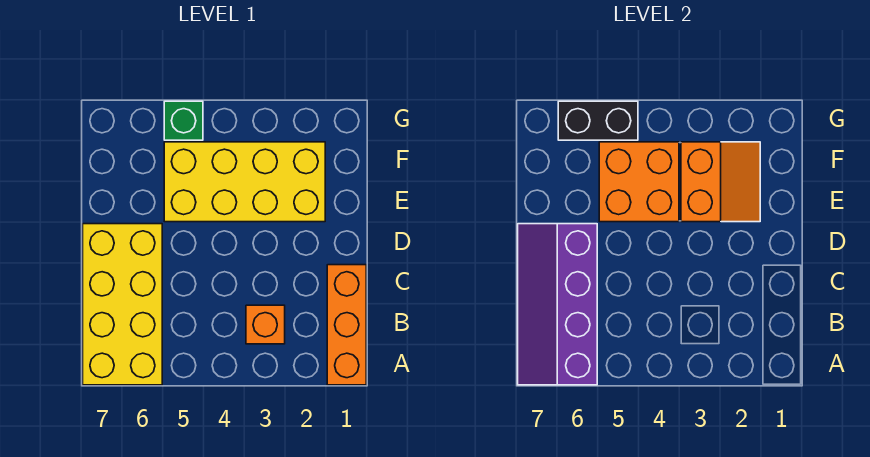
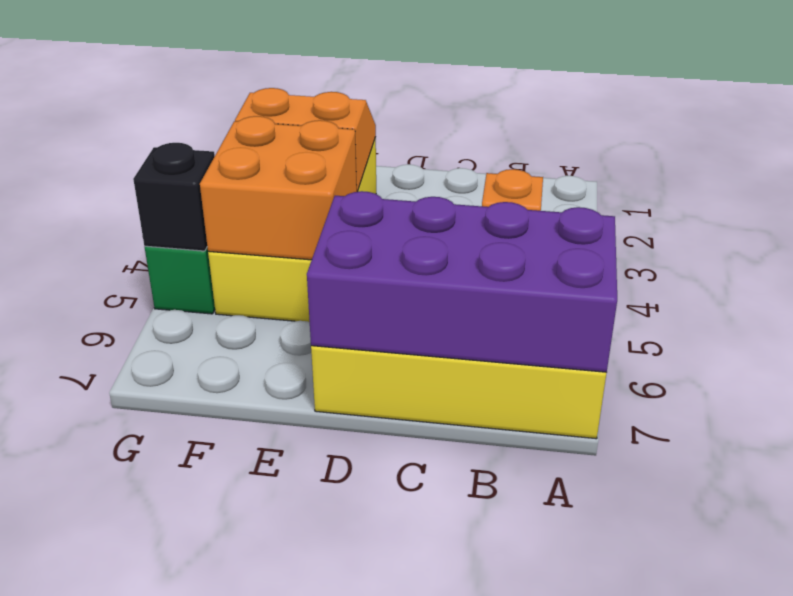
orange brick A1:C1 level 1 -> none
purple slope A6:D7 level 2 top 6 -> purple brick A6:D7 level 2
black brick G5:G6 level 2 -> black brick G5 level 2

